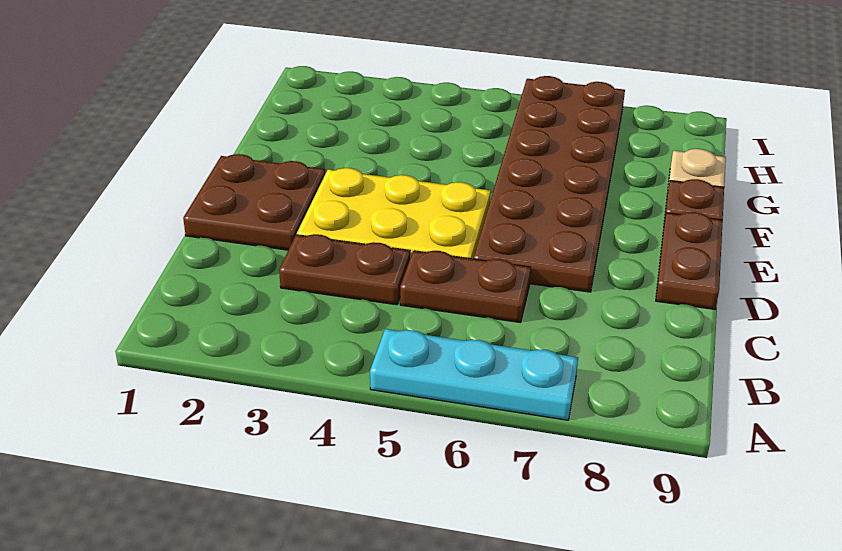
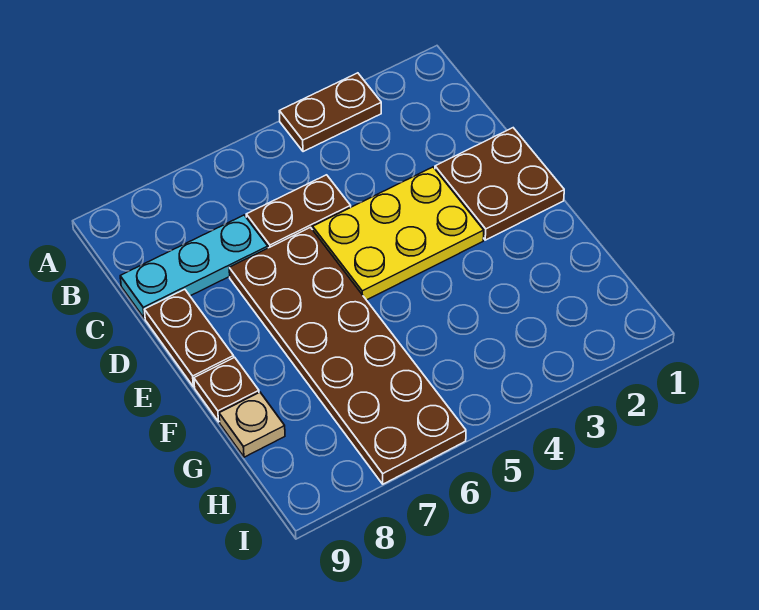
cyan plate A5:A7 level 1 -> cyan plate C7:C9 level 1
brown plate C3:C4 level 1 -> brown plate A3:A4 level 1

